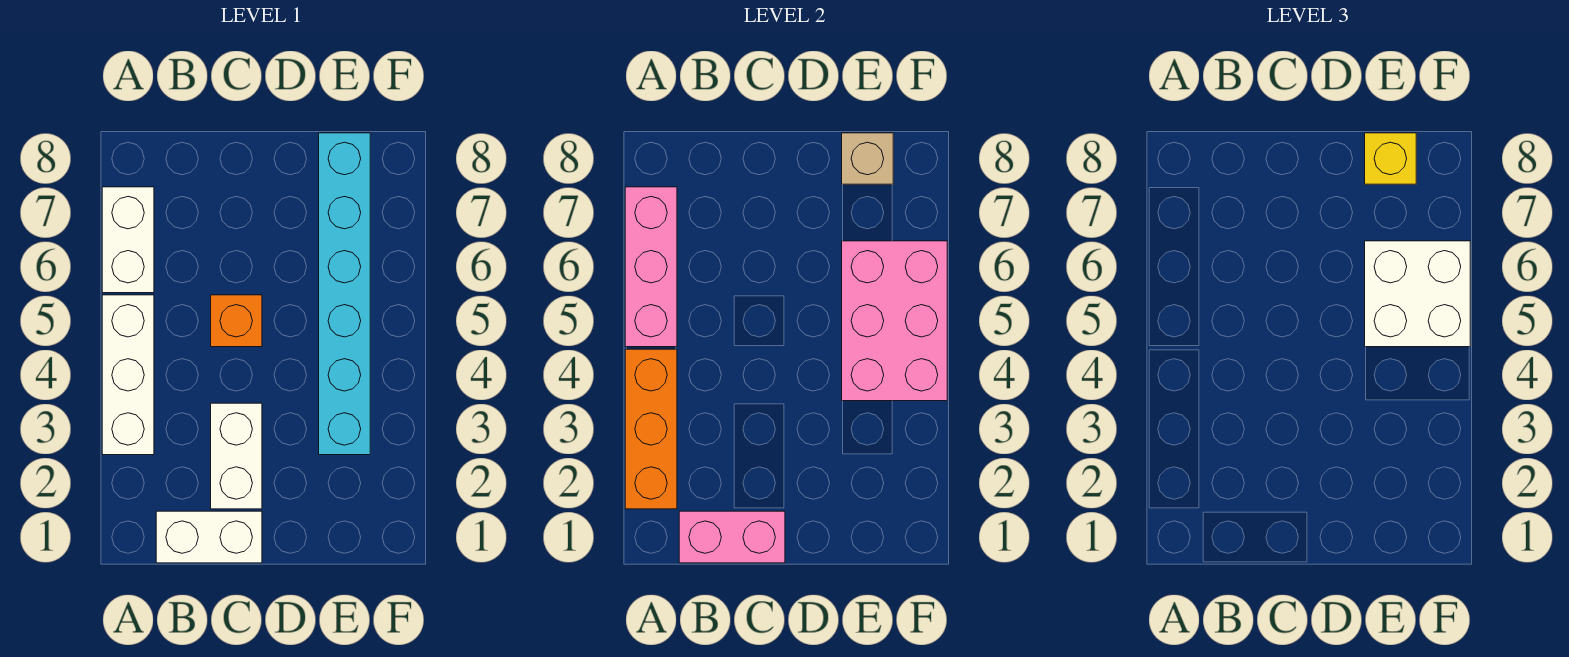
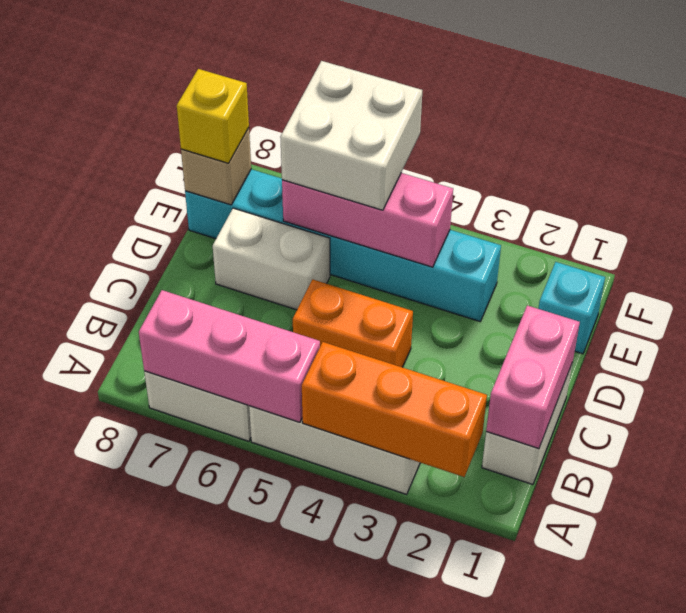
white brick C2:C3 level 1 -> white brick D6:D7 level 1
orange brick C5 level 1 -> orange brick C4:C5 level 1
none -> cyan brick E1 level 1
pink brick E4:F6 level 2 -> pink brick E4:E6 level 2

